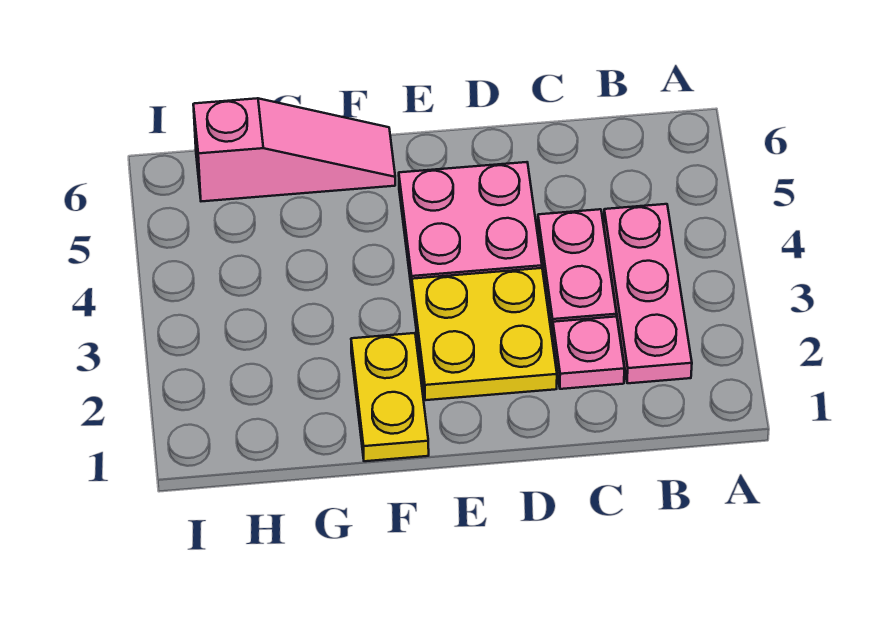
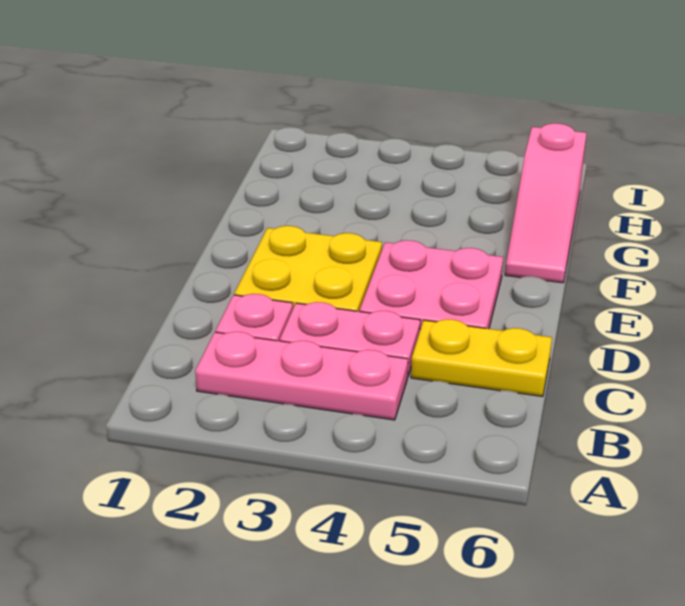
yellow plate F1:F2 level 1 -> yellow plate C5:C6 level 1

